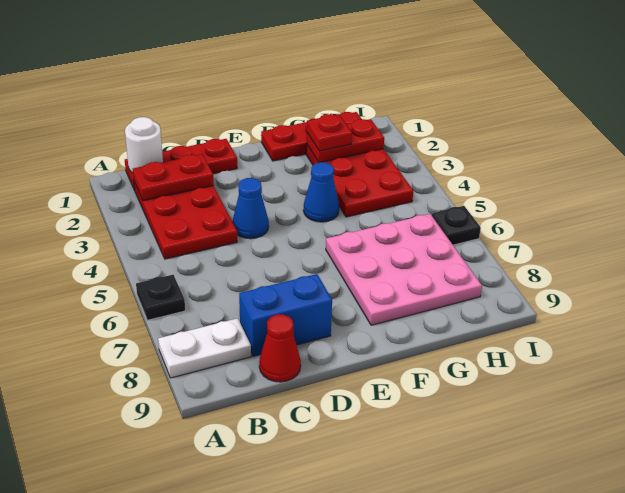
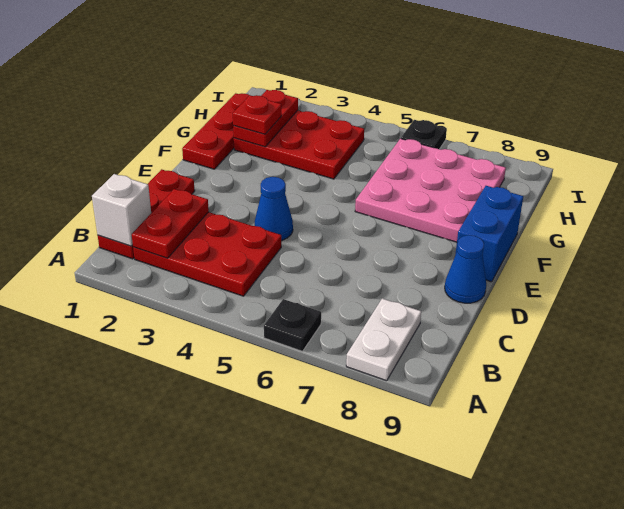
white round brick B1 level 2 -> white brick B1 level 2
blue brick C8:D8 level 1 -> blue brick E9:F9 level 1
red cone C9 level 1 -> none
blue cone F4 level 1 -> blue cone D9 level 1

